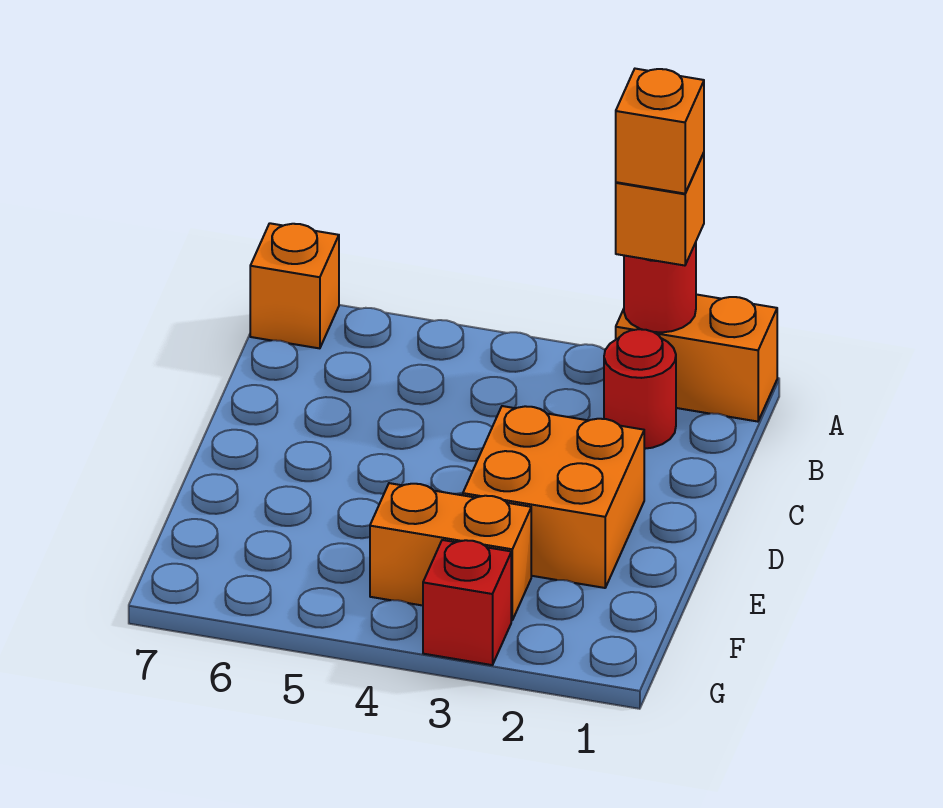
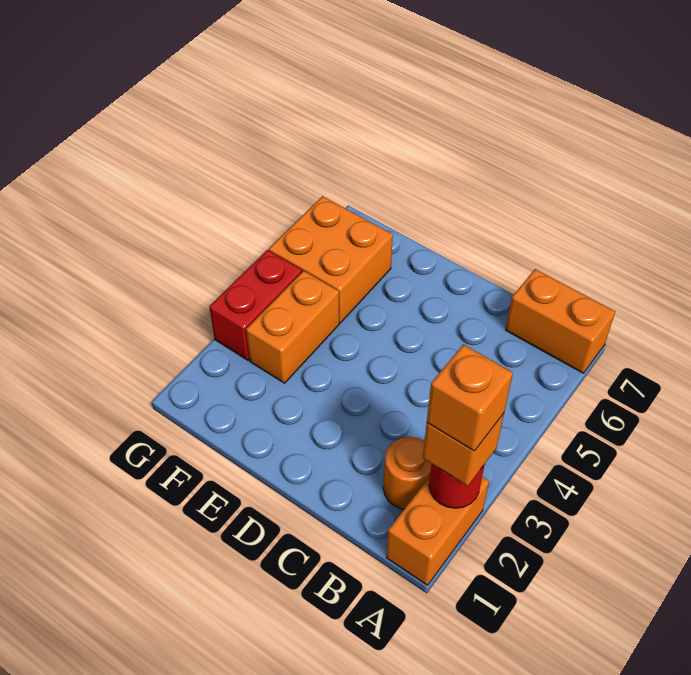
orange brick A7 level 1 -> orange brick A7:B7 level 1
red round brick B2 level 1 -> orange round brick B2 level 1
orange brick D2:E3 level 1 -> orange brick F5:G6 level 1
red brick G3 level 1 -> red brick G3:G4 level 1

